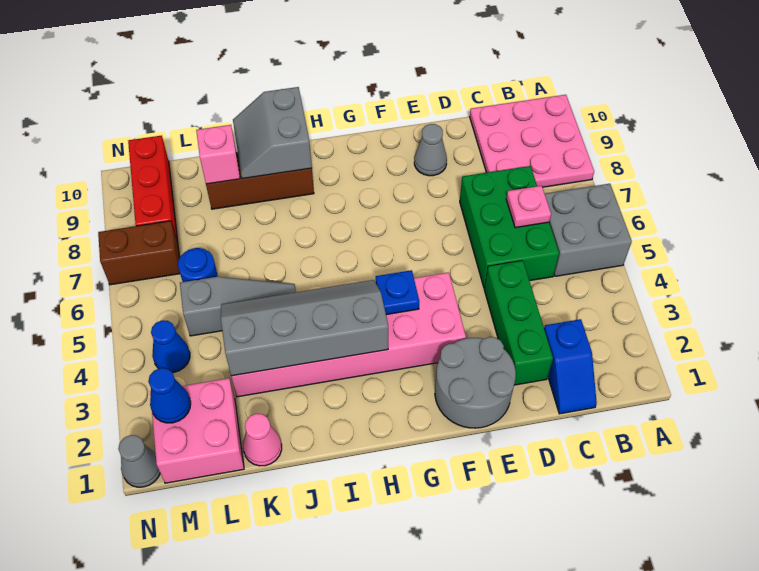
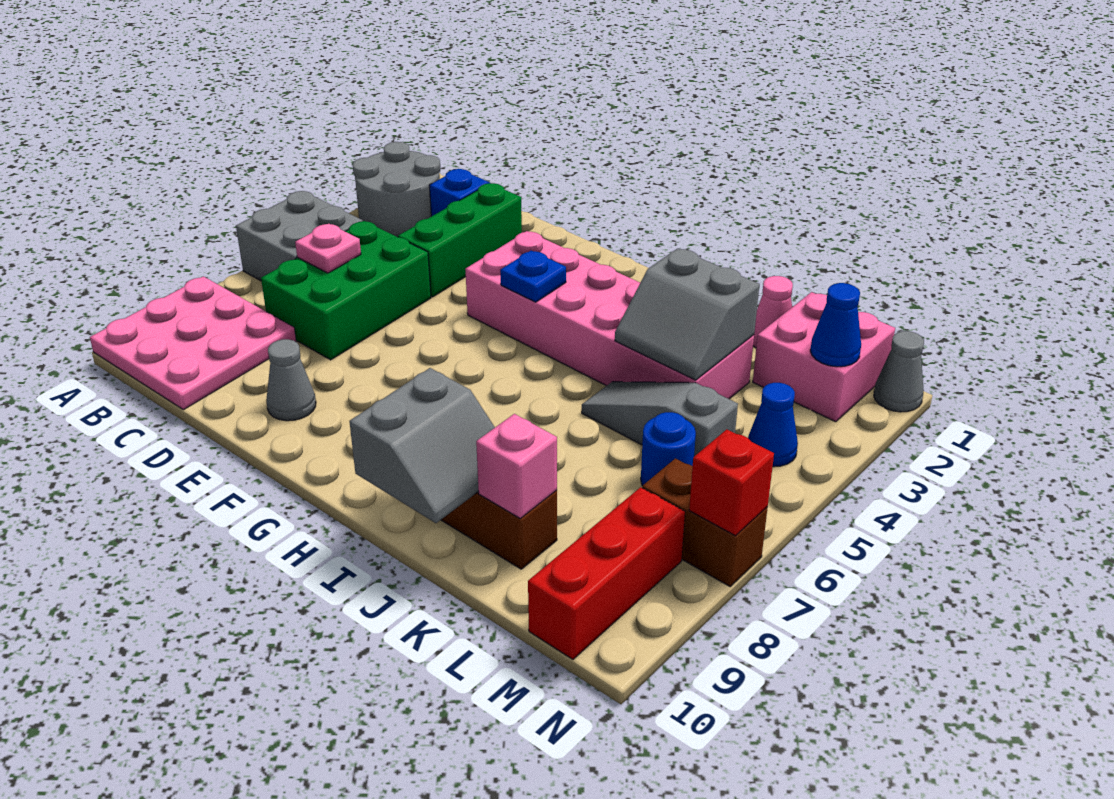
grey round brick E1:F2 level 1 -> grey round brick A2:B3 level 1
grey slope H3:K4 level 2 top 3 -> grey slope J3:K4 level 2 top 3
none -> red brick N7 level 2

